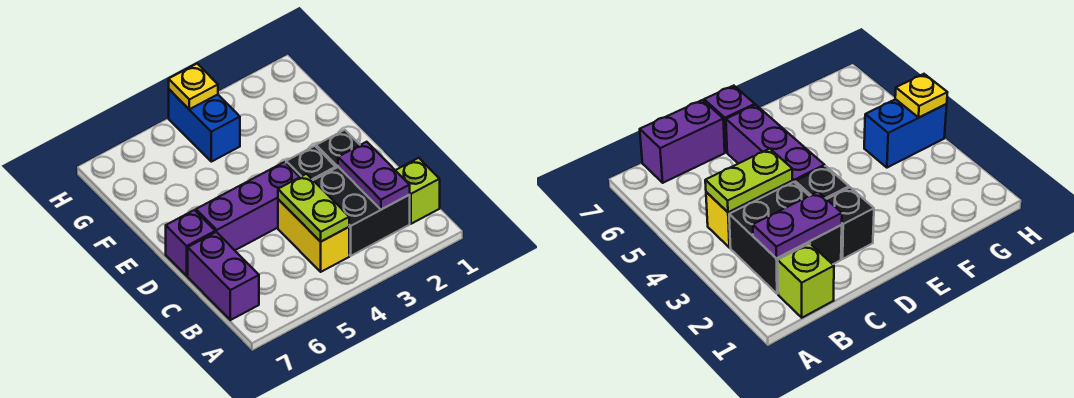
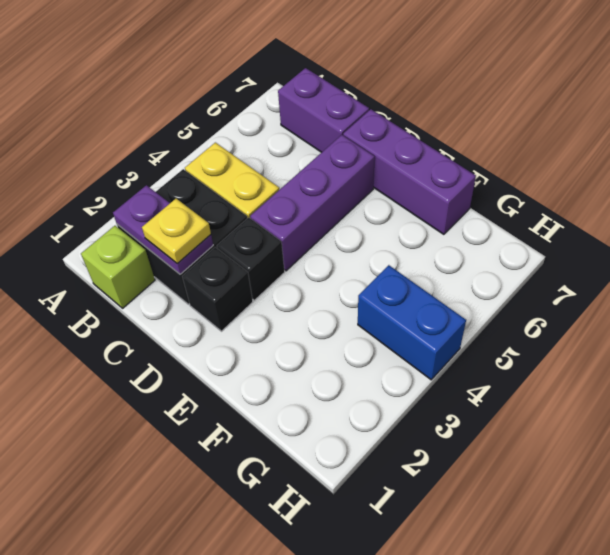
lime plate B4:C4 level 2 -> none
purple brick D7 level 1 -> purple brick D7:F7 level 1
yellow plate H4 level 2 -> yellow plate C2 level 3

